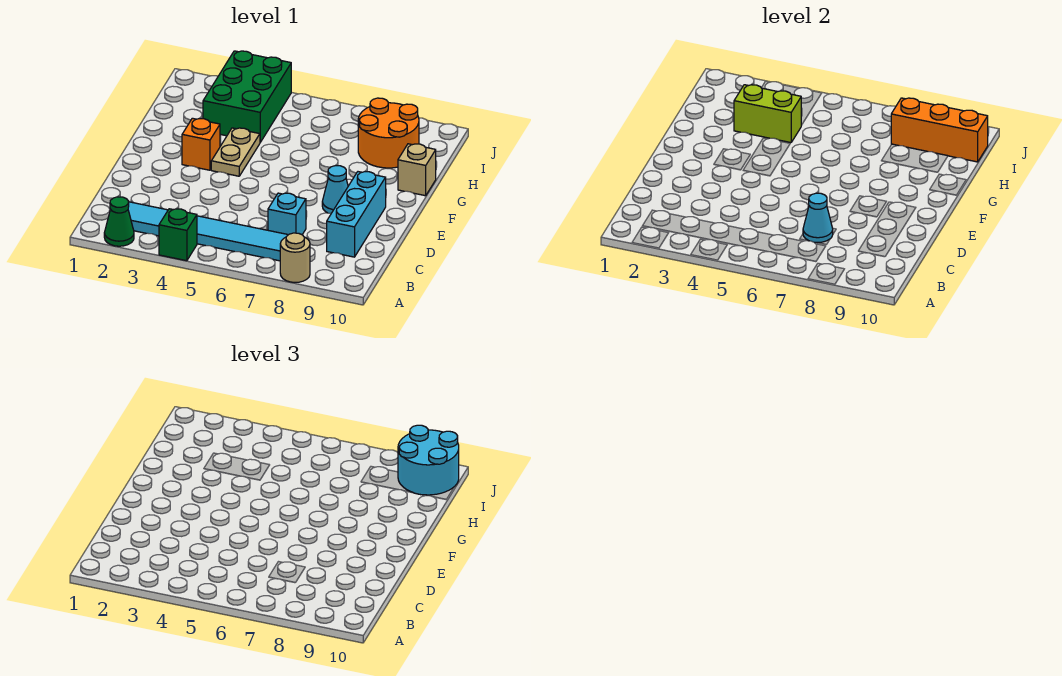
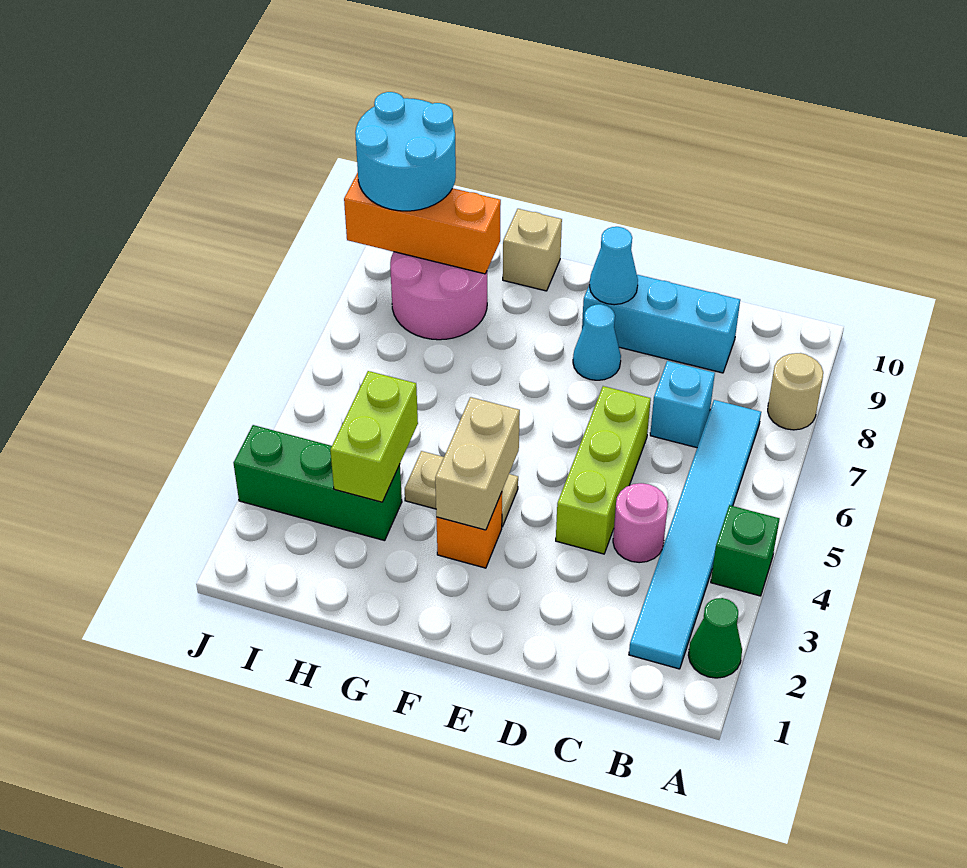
none -> pink round brick C4 level 1
cyan cone C7 level 2 -> cyan cone E9 level 2
none -> lime brick D4:D6 level 1
none -> tan brick F3:F4 level 2
green brick H3:J4 level 1 -> green brick H3:J3 level 1
orange round brick H8:I9 level 1 -> pink round brick H8:I9 level 1
orange brick I8:I10 level 2 -> orange brick H9:J9 level 2

